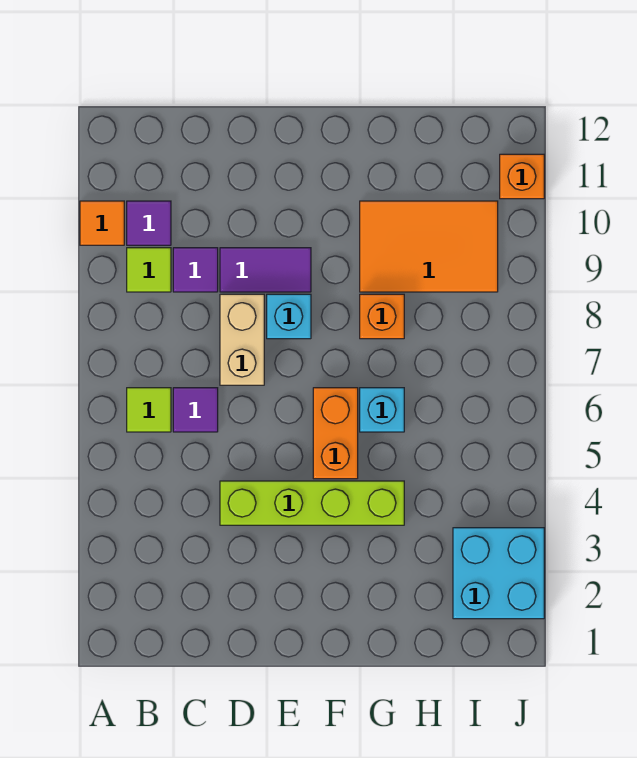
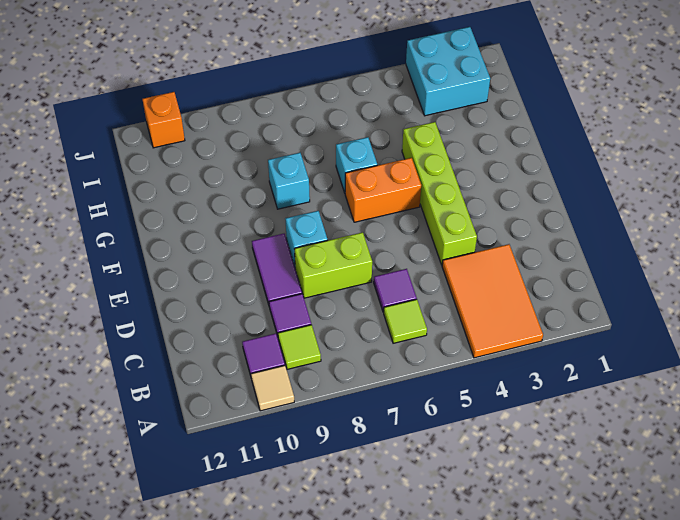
orange tile A10 level 1 -> tan tile A10 level 1
tan brick D7:D8 level 1 -> lime brick D7:D8 level 1
orange brick G8 level 1 -> cyan brick G8 level 1
orange tile G9:I10 level 1 -> orange tile A3:C4 level 1

